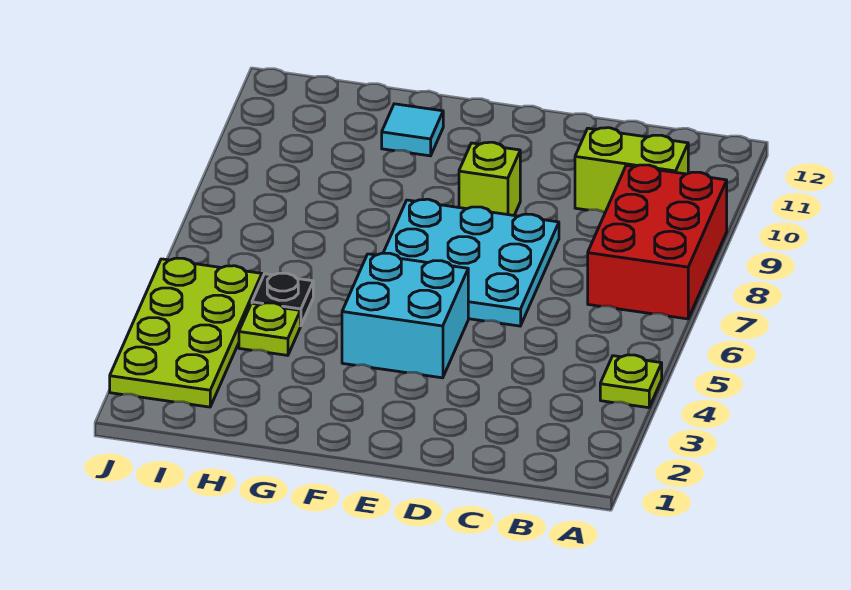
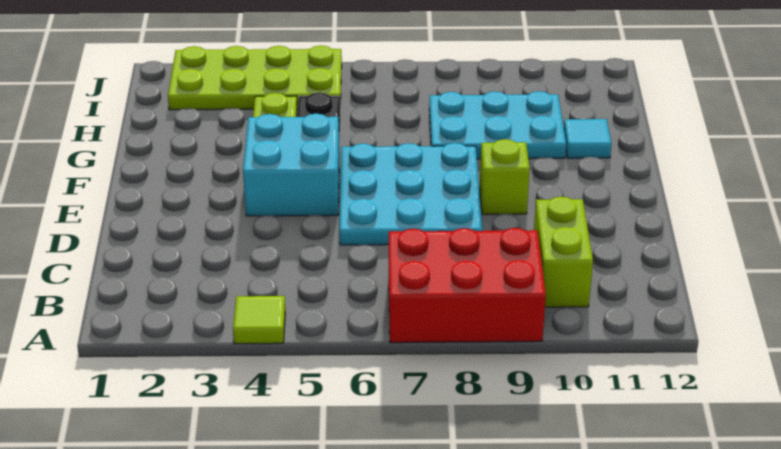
lime plate A4 level 1 -> lime tile A4 level 1
none -> cyan plate G8:H10 level 1

